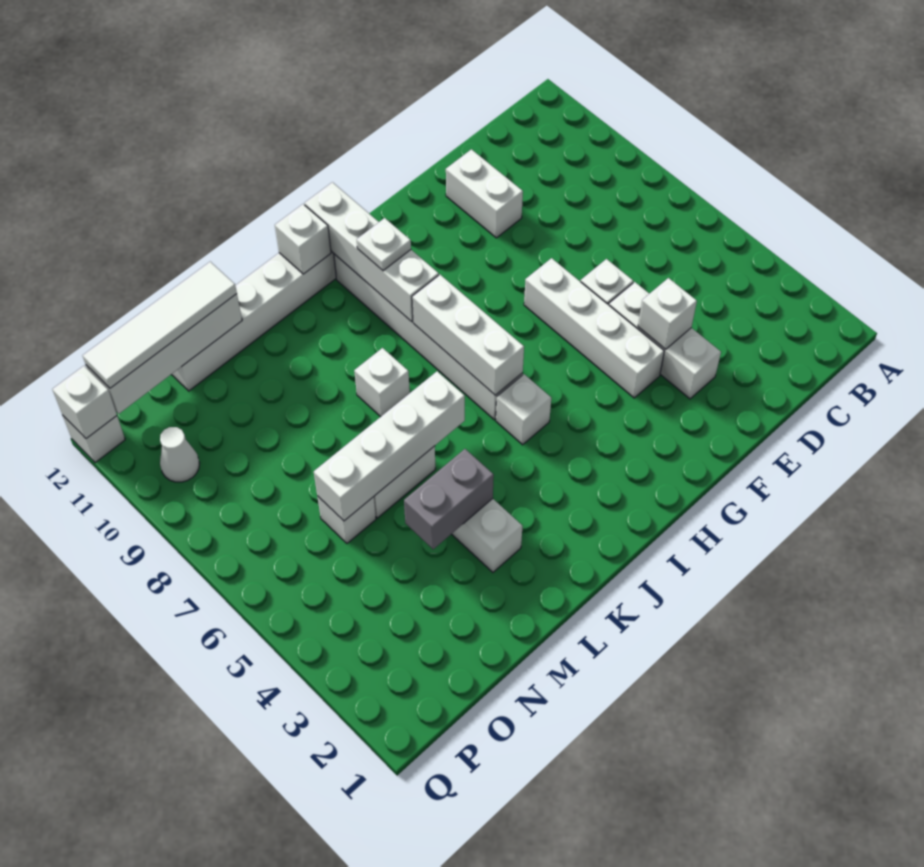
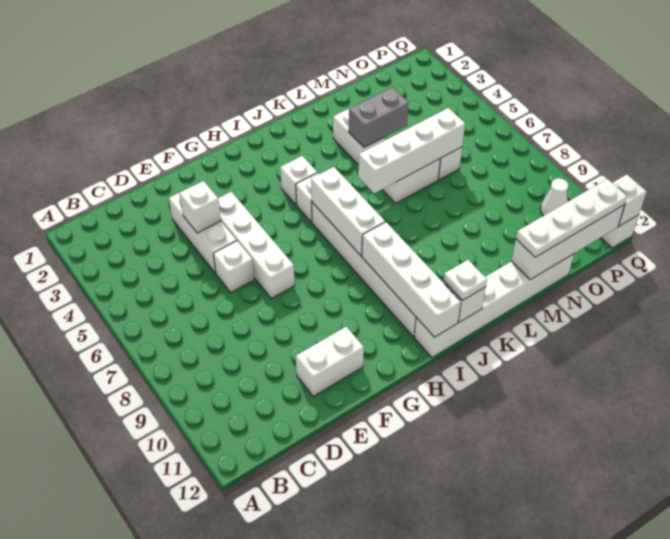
white brick E10:E11 level 1 -> white brick E11:F11 level 1
white plate I10 level 3 -> white plate J12 level 3
white brick K8 level 1 -> white brick I4 level 1
white tile M12:P12 level 3 -> white plate M12:P12 level 3

